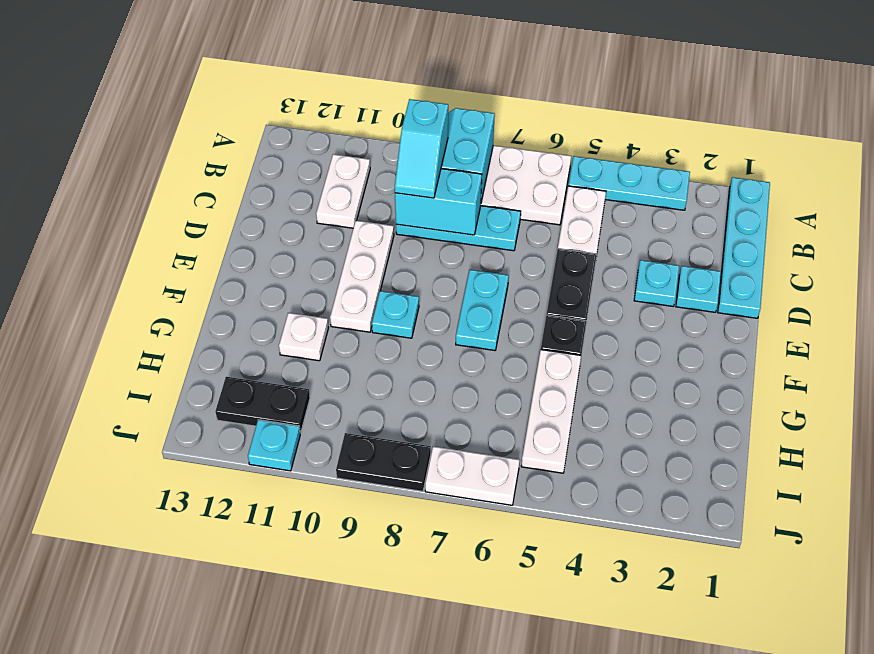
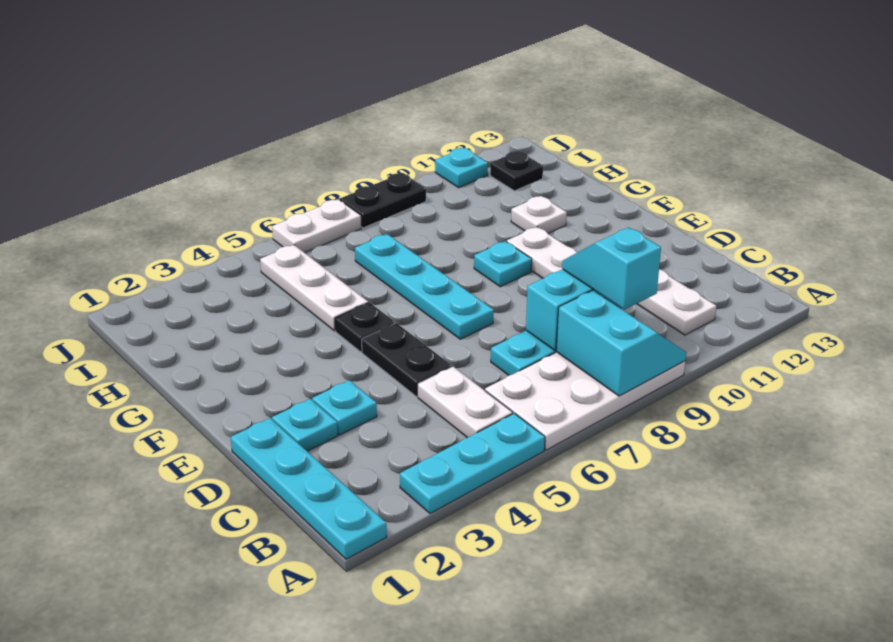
cyan plate E7:F7 level 1 -> cyan plate E7:H7 level 1
black plate I11:I12 level 1 -> black plate I12 level 1

